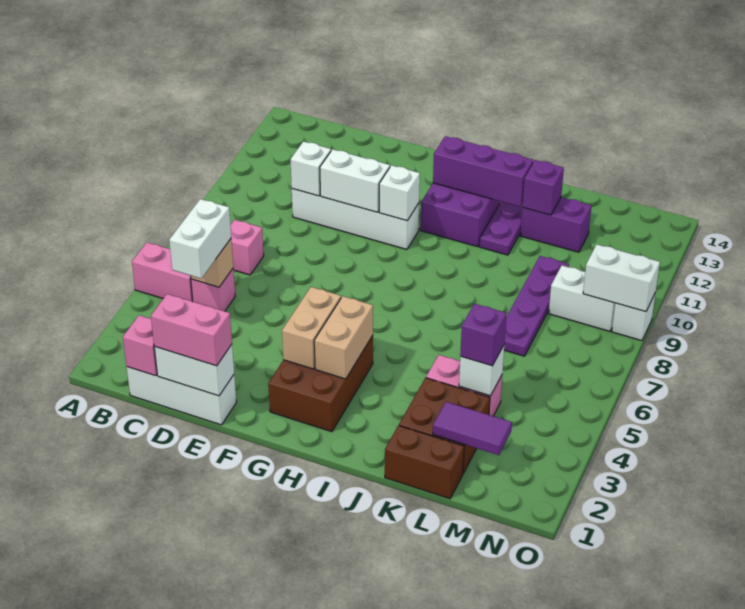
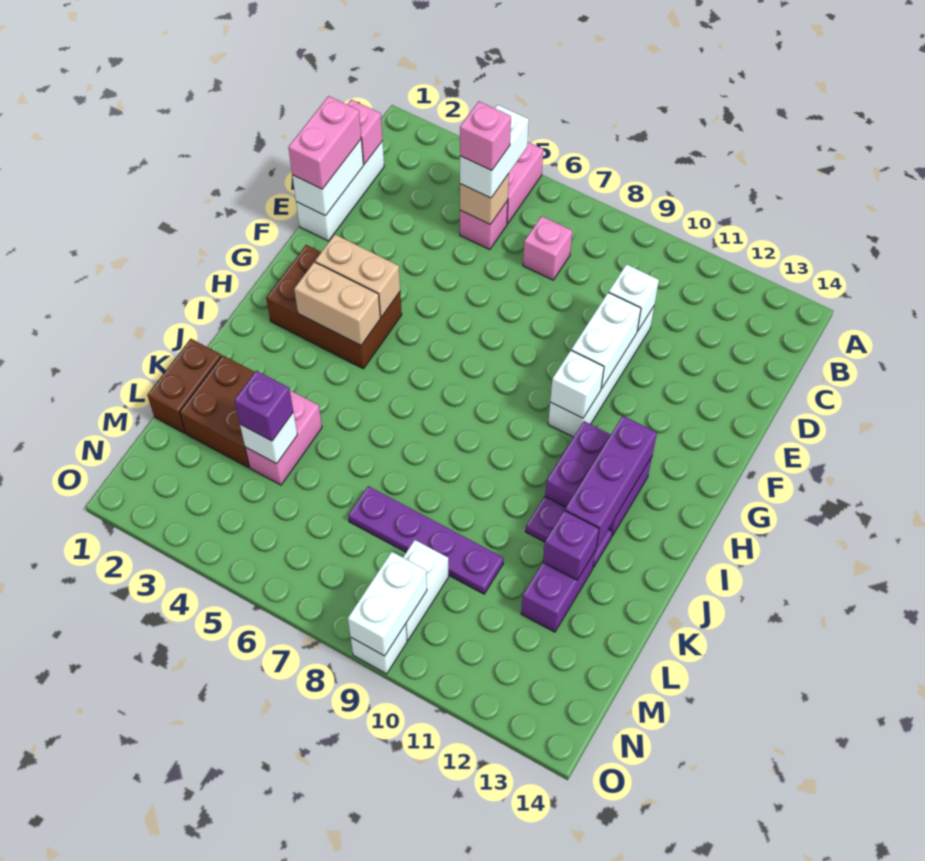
white brick C4:C5 level 3 -> white brick B5:C5 level 3
none -> pink brick C5 level 4
purple tile L2:M2 level 2 -> none

